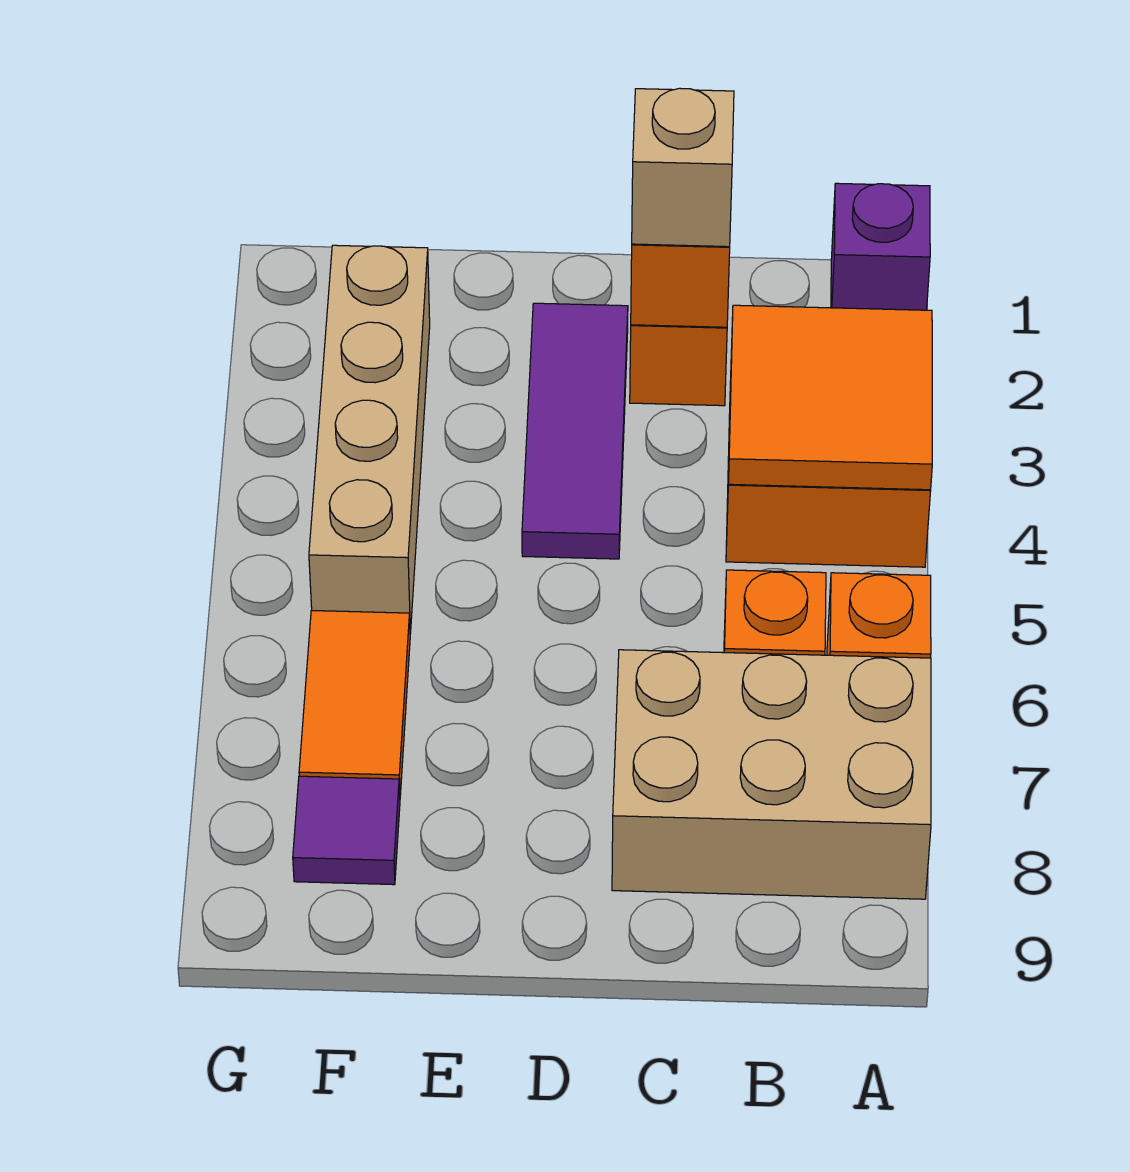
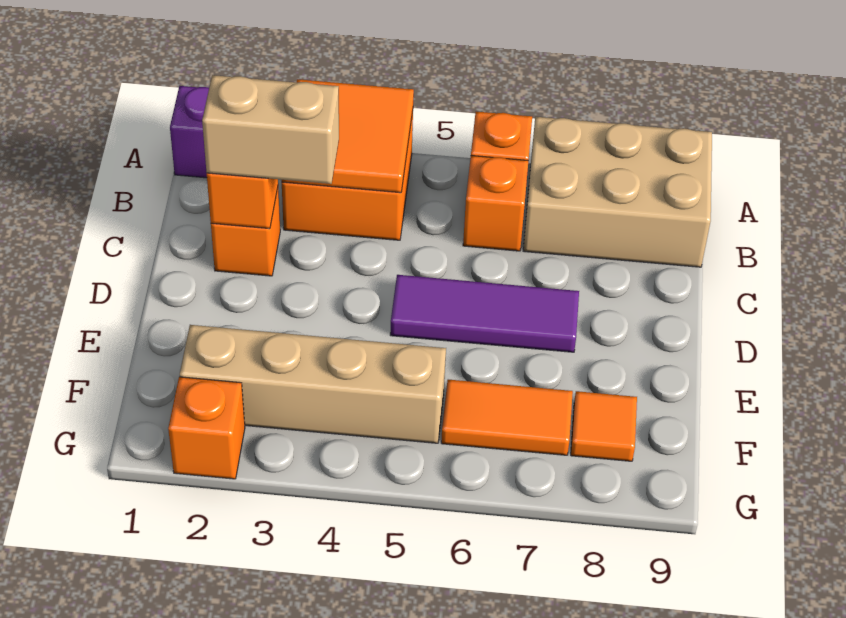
tan brick A7:C8 level 1 -> tan brick A7:B9 level 1
tan brick C2 level 3 -> tan brick C2:C3 level 3
purple tile D2:D4 level 1 -> purple tile D5:D7 level 1
purple tile F8 level 1 -> orange tile F8 level 1
none -> orange brick G2 level 1

